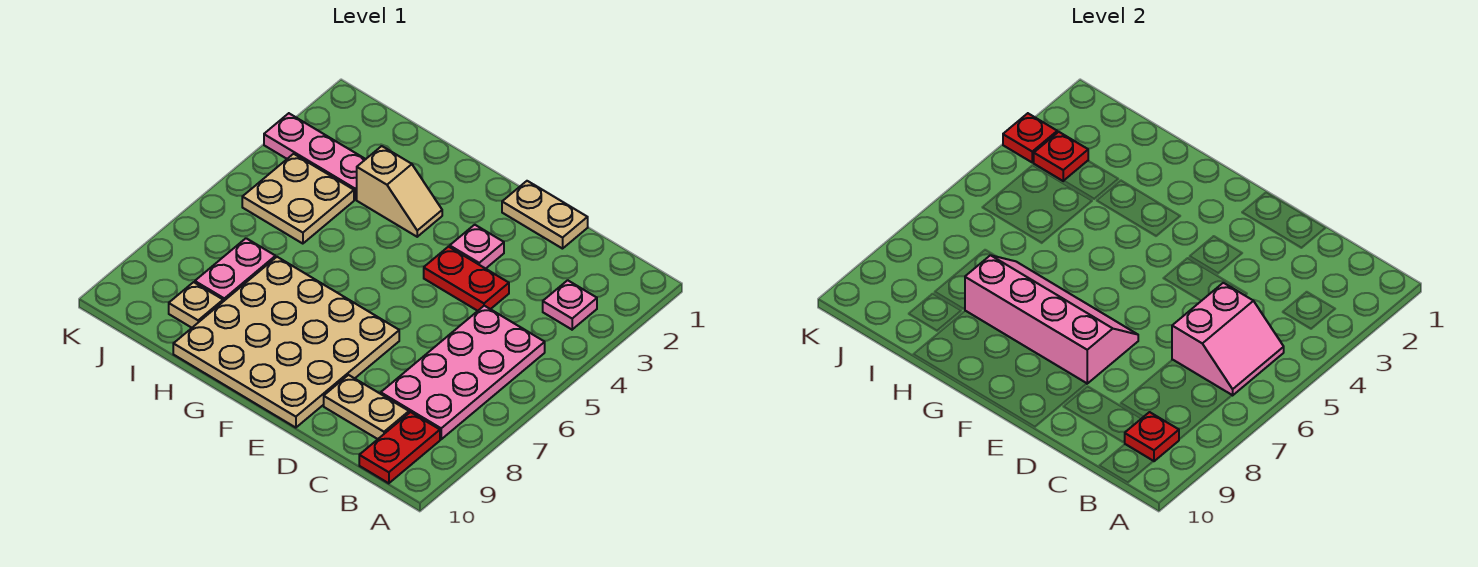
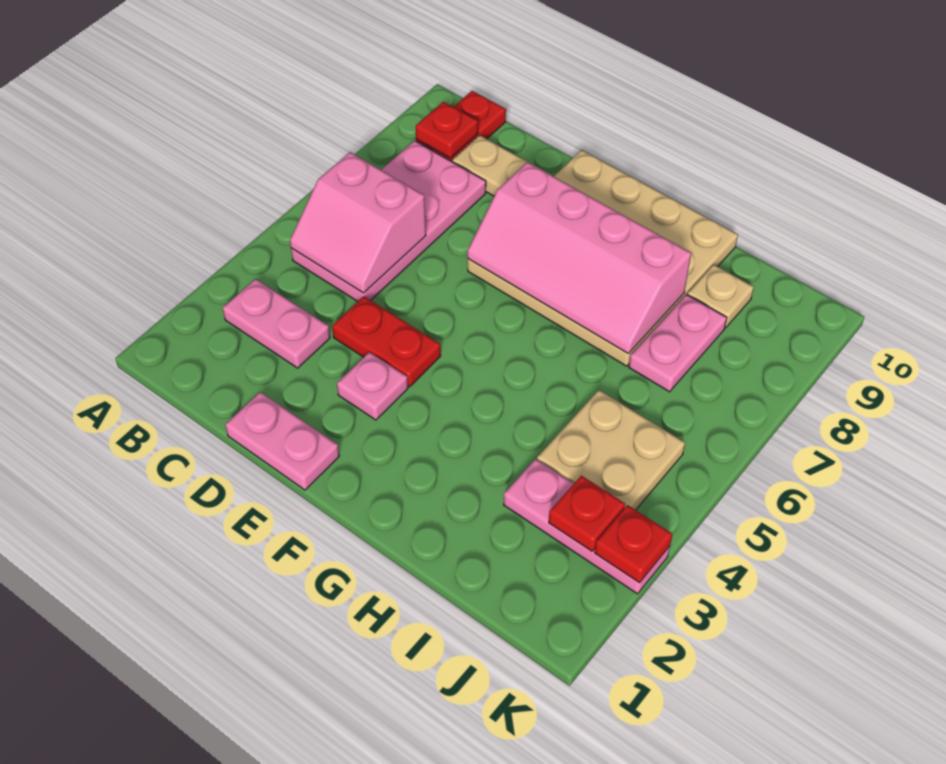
pink plate B3 level 1 -> pink plate B3:C3 level 1
pink slope B5:C6 level 2 top C -> pink slope B5:C6 level 2 top 6
tan plate D1:E1 level 1 -> pink plate D1:E1 level 1
tan slope G3:H3 level 1 top H -> none

